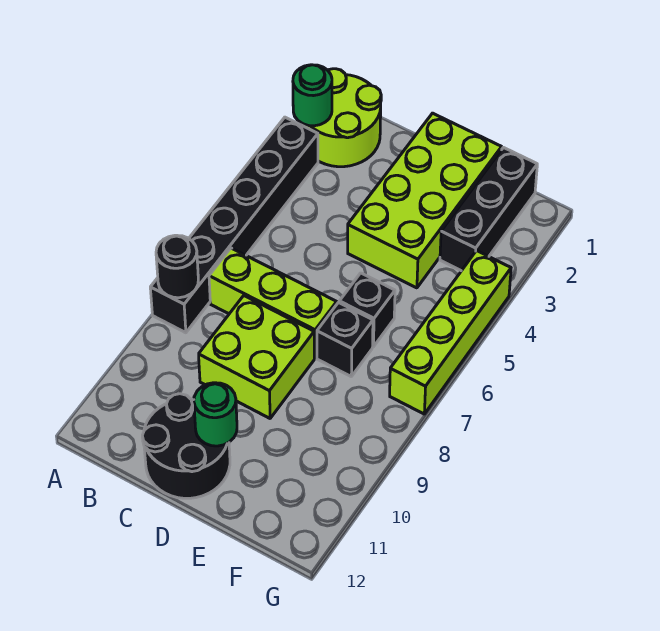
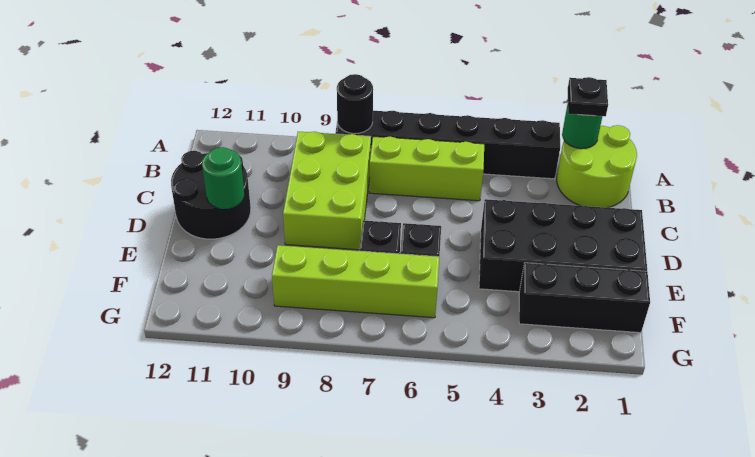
none -> black plate A2 level 3
lime brick B7:D7 level 1 -> lime brick B5:B7 level 1
lime brick C8:D9 level 1 -> lime brick B8:D9 level 1
lime brick D1:E4 level 1 -> black brick D1:E4 level 1
lime brick G4:G7 level 1 -> lime brick F6:F9 level 1

